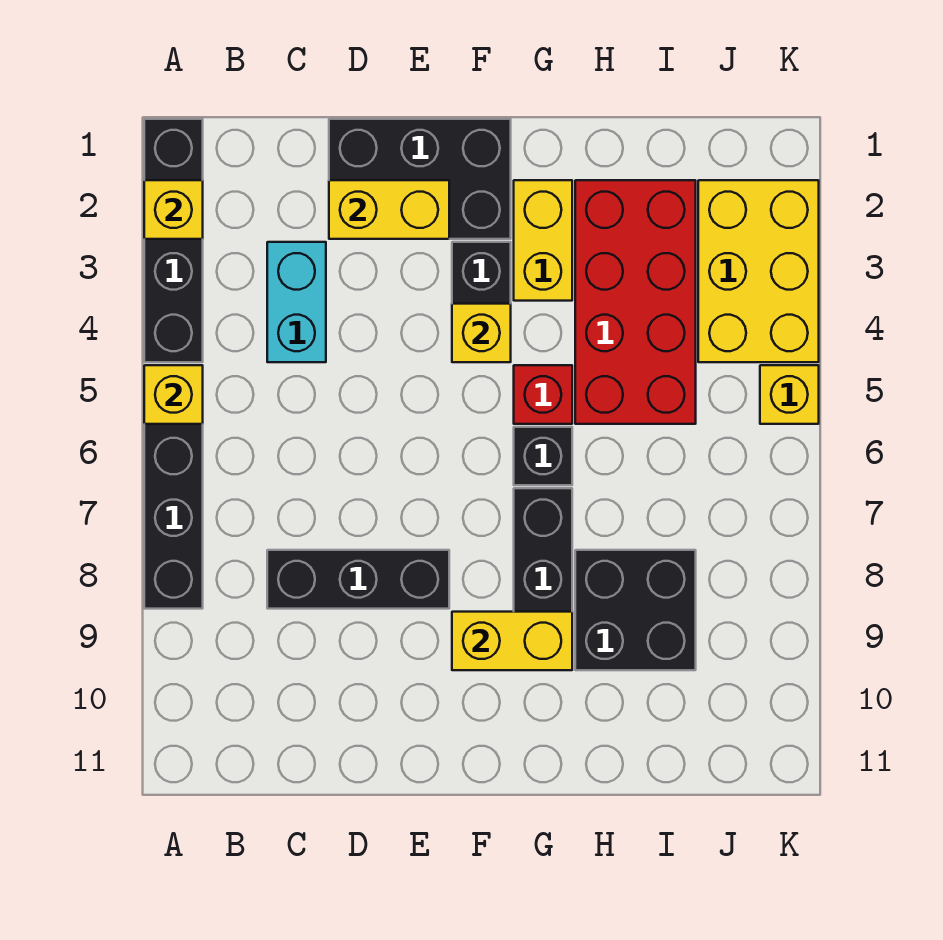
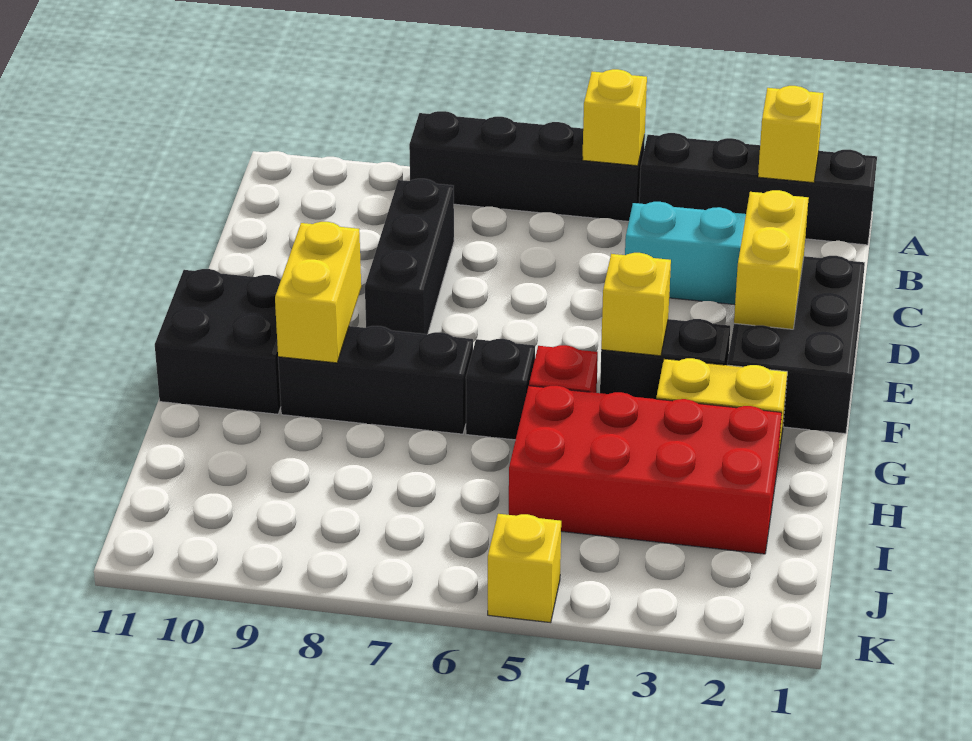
black brick H8:I9 level 1 -> black brick F10:G11 level 1
yellow brick J2:K4 level 1 -> none

